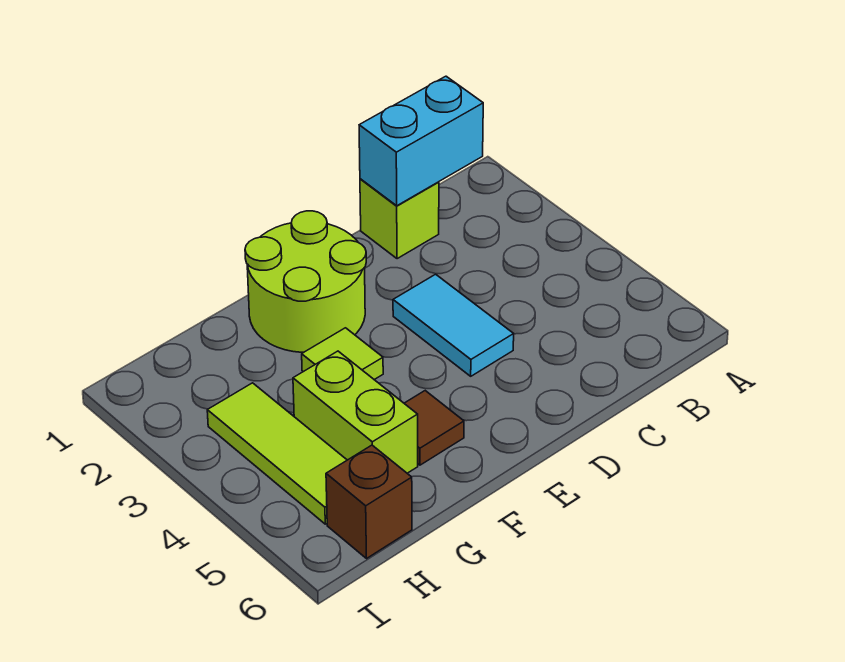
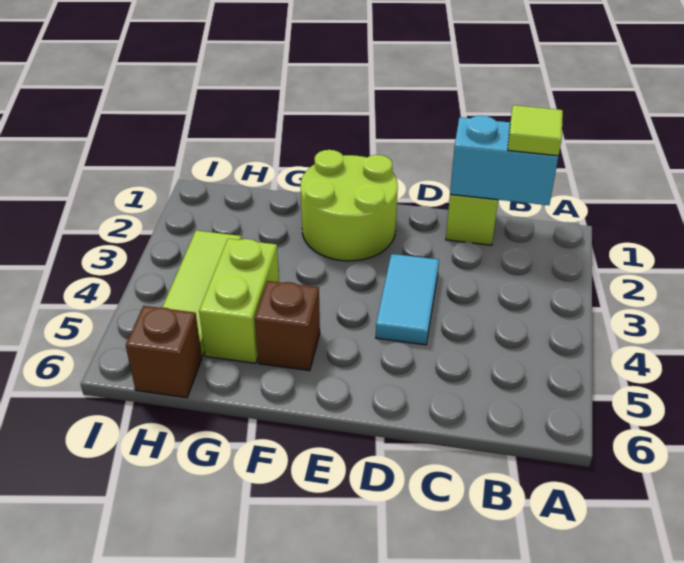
lime tile F3 level 1 -> lime tile B1 level 3
brown tile F5 level 1 -> brown brick F5 level 1

